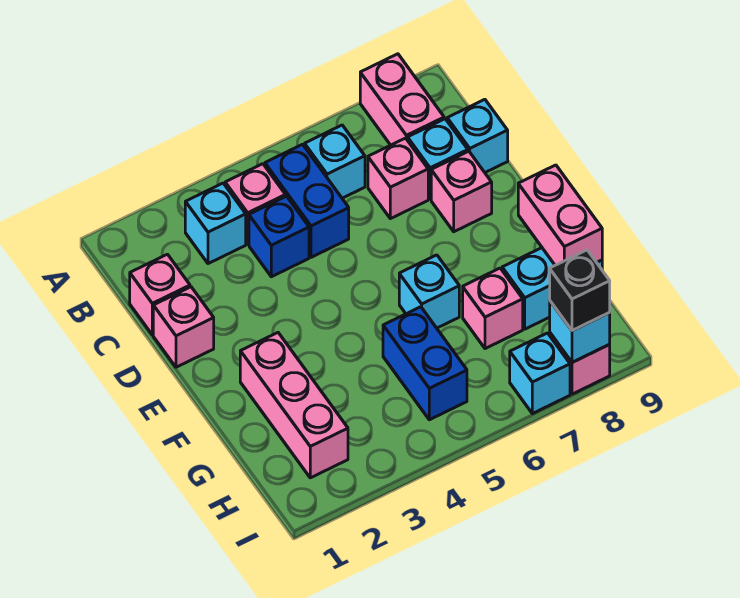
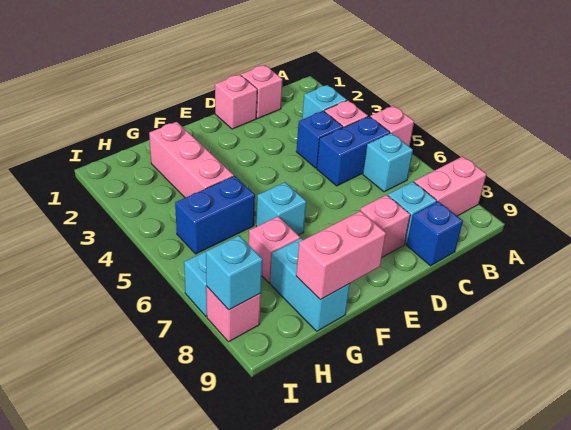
pink brick C7 level 1 -> pink brick A5 level 1
cyan brick C9 level 1 -> blue brick C9 level 1
pink brick F2:H2 level 1 -> pink brick G2:G4 level 1
black brick I8 level 3 -> none

